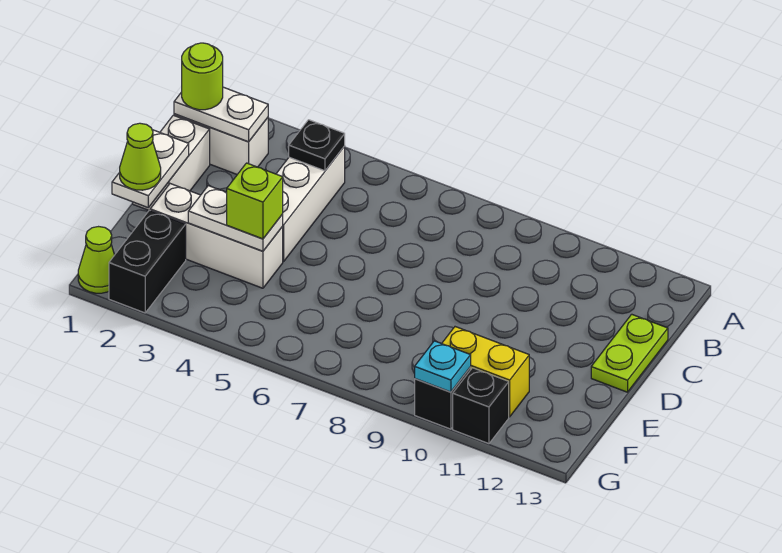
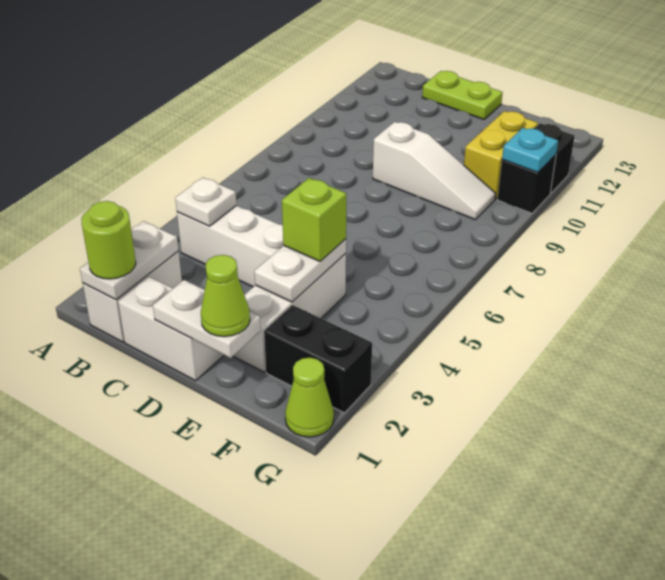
black plate B4 level 2 -> white plate B4 level 2
none -> white slope D9:F9 level 1 top D

